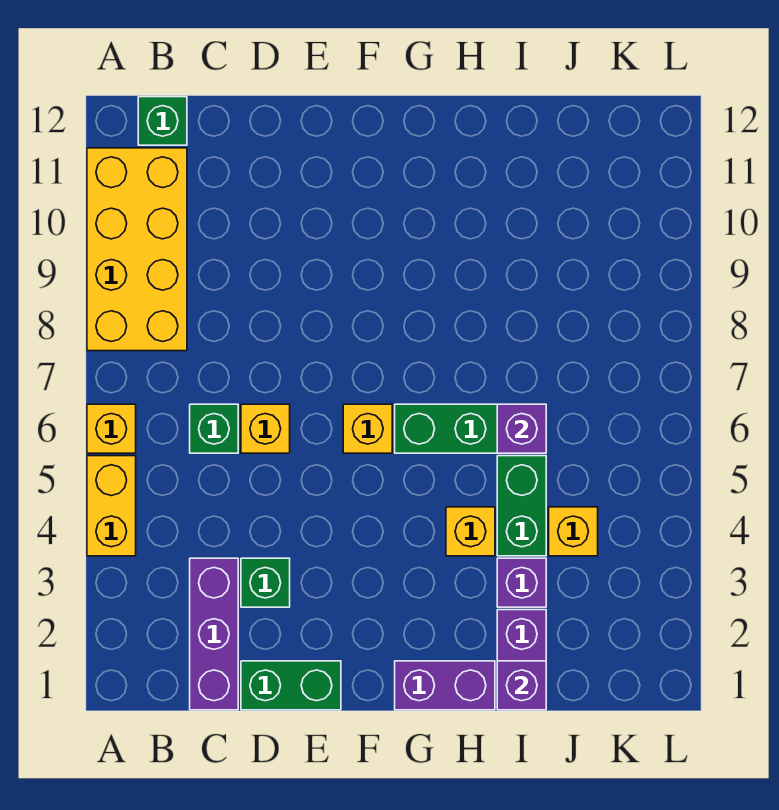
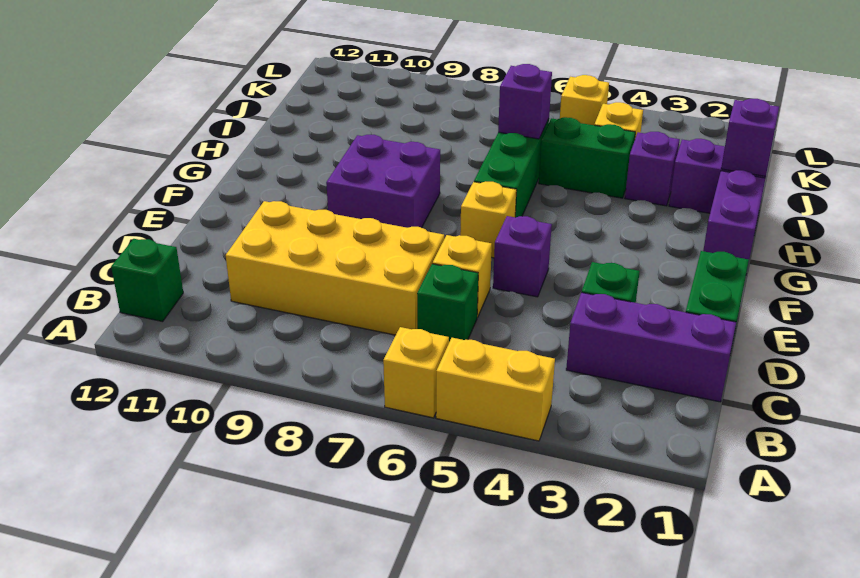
yellow brick A8:B11 level 1 -> yellow brick C7:D10 level 1
none -> purple brick E5 level 1
none -> purple brick F8:G9 level 1
yellow brick H4 level 1 -> yellow brick K5 level 1

